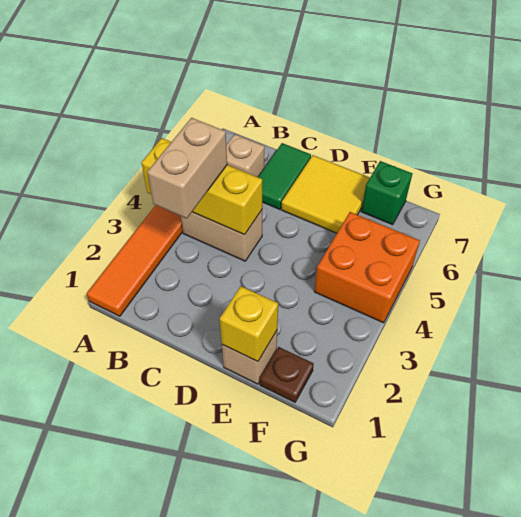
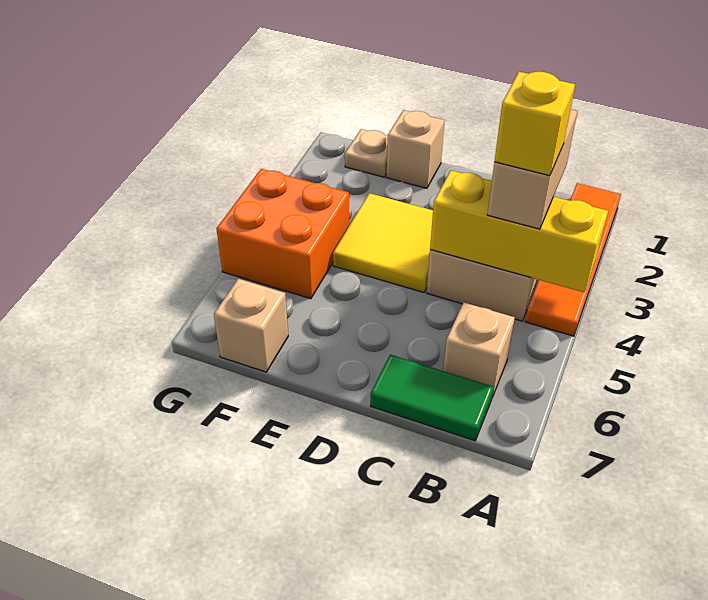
green tile C6:C7 level 1 -> green tile B7:C7 level 1
yellow tile D6:E7 level 1 -> yellow tile D3:E4 level 1
yellow brick E1 level 2 -> yellow brick B4 level 4
brown plate F1 level 1 -> tan plate F1 level 1
green brick F7 level 1 -> tan brick F7 level 1

